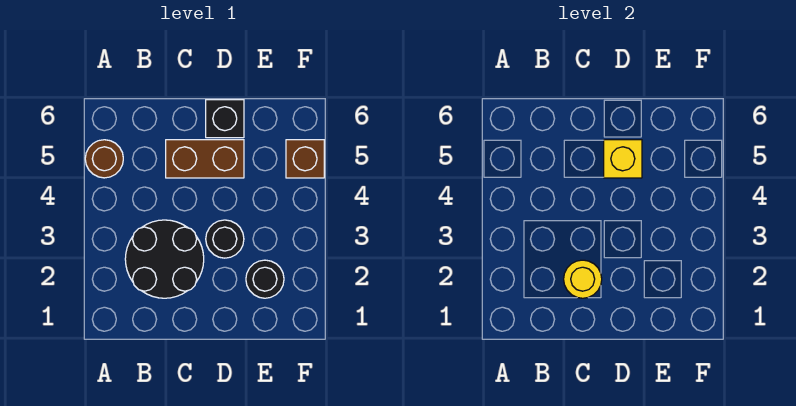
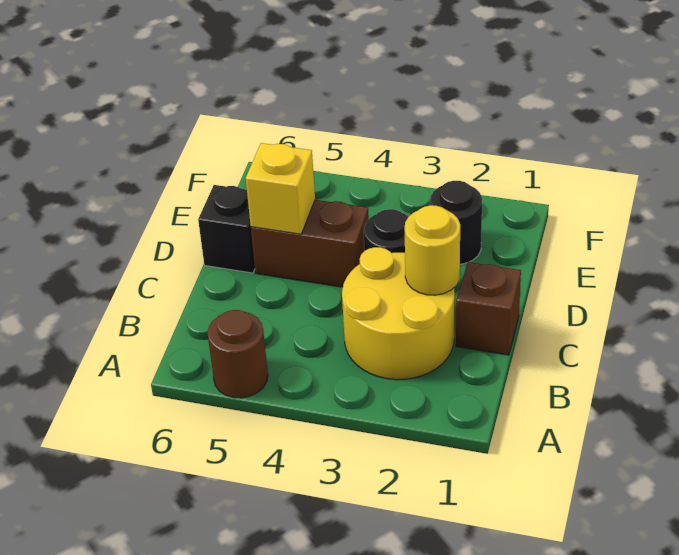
black round brick B2:C3 level 1 -> yellow round brick B2:C3 level 1
brown brick C5:D5 level 1 -> brown brick D4:D5 level 1
brown brick F5 level 1 -> brown brick C1 level 1

